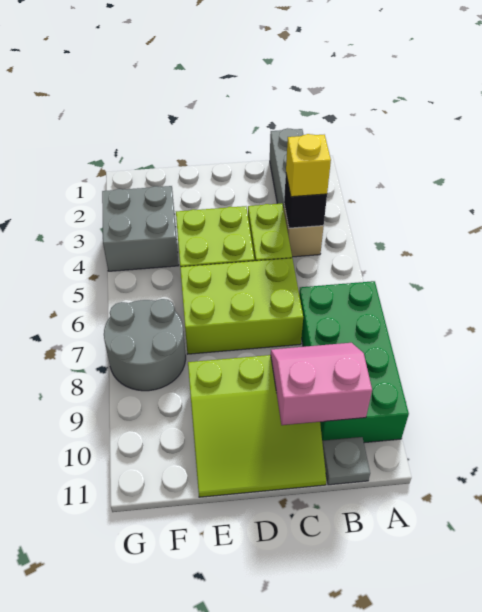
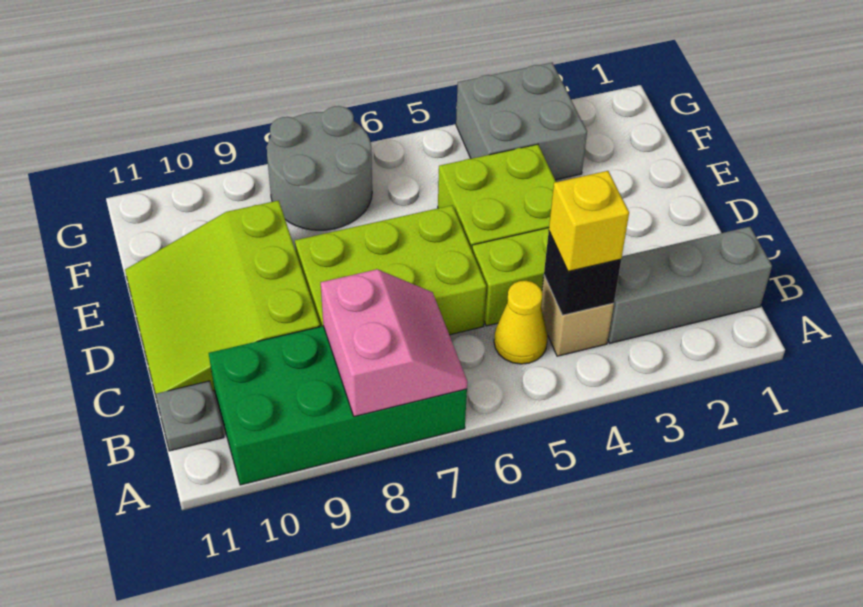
none -> yellow cone B5 level 1
pink slope B9:C10 level 2 top 10 -> pink slope A7:B8 level 2 top 8
lime brick C6:E7 level 1 -> lime brick C6:D8 level 1

